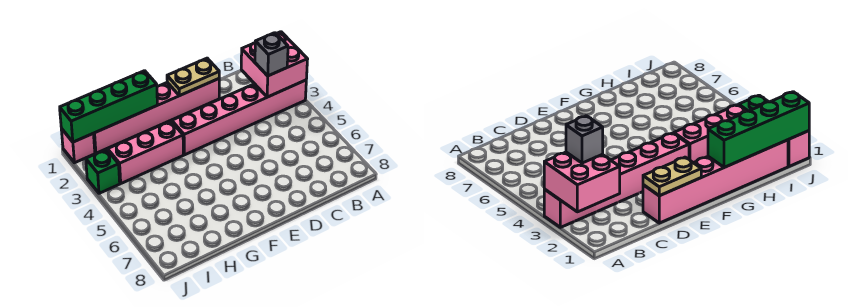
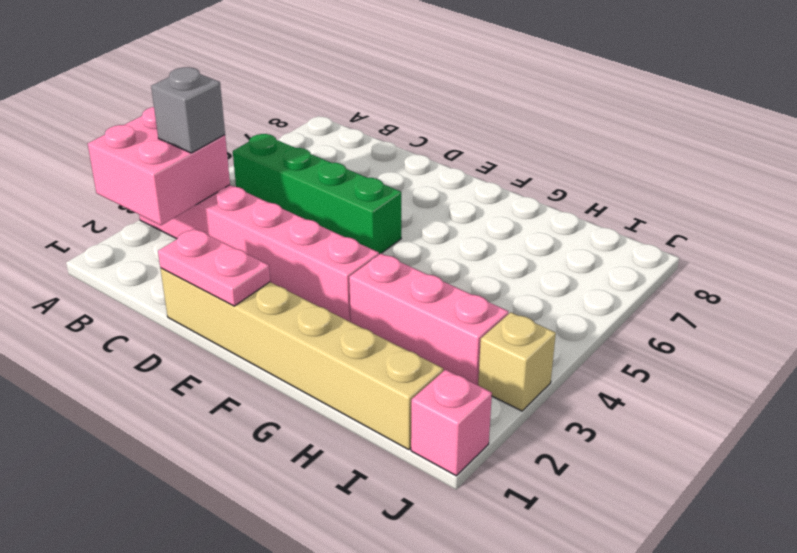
pink brick D1:I1 level 1 -> tan brick D1:I1 level 1
tan plate D1:E1 level 2 -> pink plate D1:E1 level 2
green brick G1:J1 level 2 -> green brick B5:E5 level 1
green brick J3 level 1 -> tan brick J3 level 1

